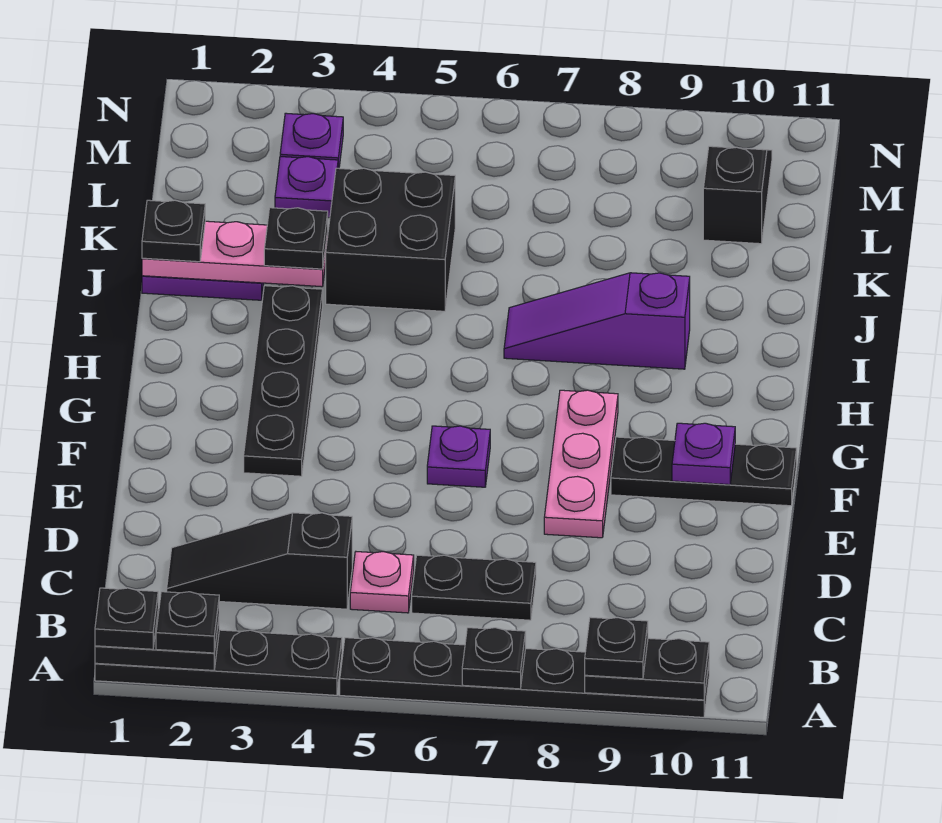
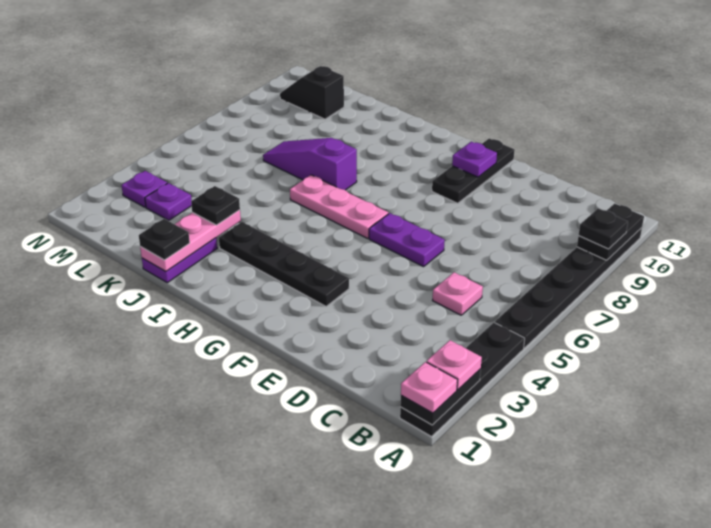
black plate A1 level 3 -> pink plate A1 level 3
black plate A2 level 3 -> pink plate A2 level 3
black plate A7 level 2 -> none
black slope C2:C4 level 1 top 4 -> none
black plate C6:C7 level 1 -> none
pink plate E8:G8 level 1 -> pink plate G6:I6 level 1
purple plate F6 level 1 -> purple plate E6:F6 level 1
purple slope I7:I9 level 1 top 9 -> purple slope I7:K7 level 1 top I
black brick J4:K5 level 1 -> none

